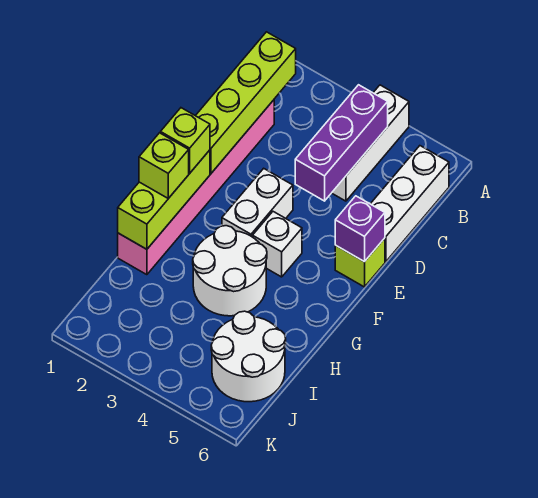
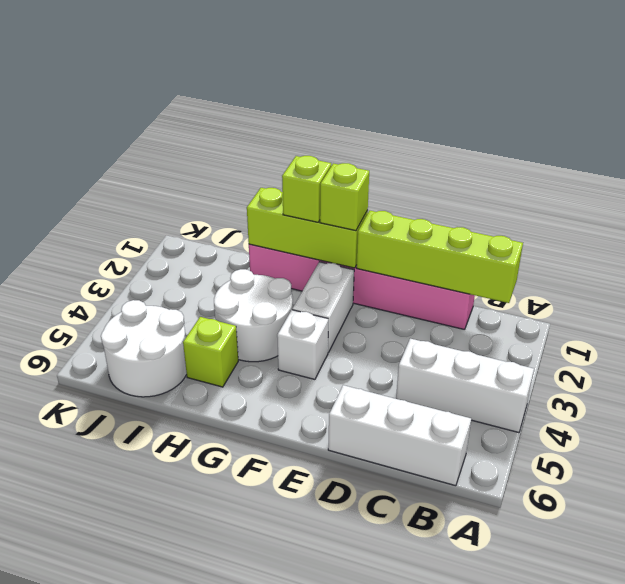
purple brick B4:D4 level 2 -> none
white brick E3:F3 level 1 -> white brick F2:F3 level 1
lime brick E6 level 1 -> lime brick H5 level 1
purple brick E6 level 2 -> none

